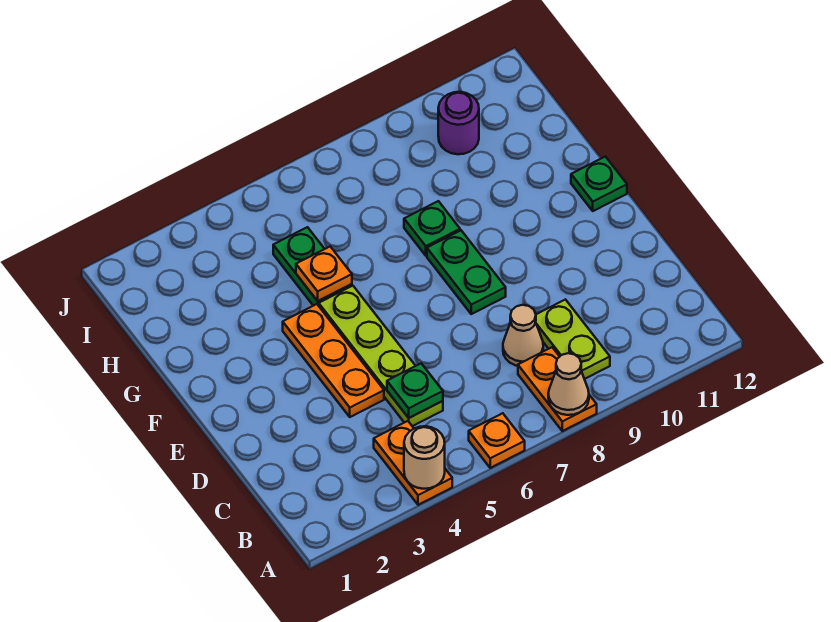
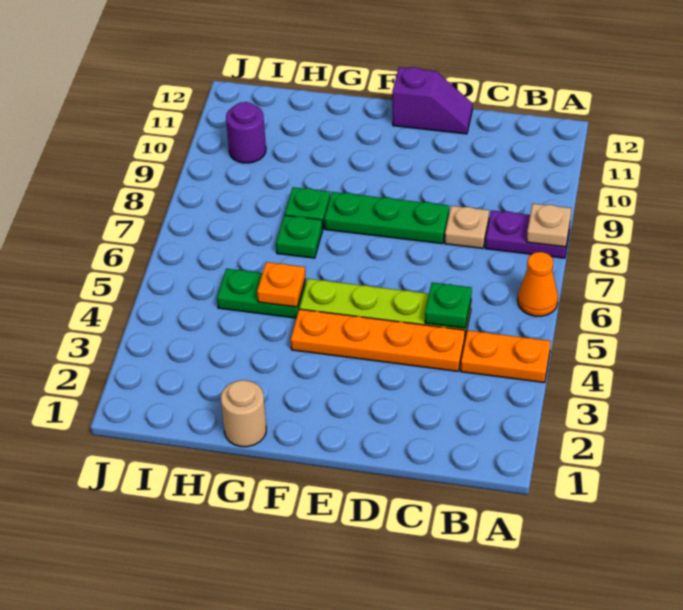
tan round brick A4 level 2 -> tan round brick G1 level 1
orange plate A6 level 1 -> orange cone A6 level 1
orange plate A8:B8 level 1 -> purple plate A8:B8 level 1
tan cone A8 level 2 -> tan plate A8 level 2
lime plate B9:C9 level 1 -> none
tan cone C8 level 1 -> tan plate C8 level 1
orange plate D4:F4 level 1 -> orange plate C4:F4 level 1
none -> purple slope D12:E12 level 1 top E
green plate E8:F8 level 1 -> green plate D8:F8 level 1
green plate F12 level 1 -> green plate G7 level 1

